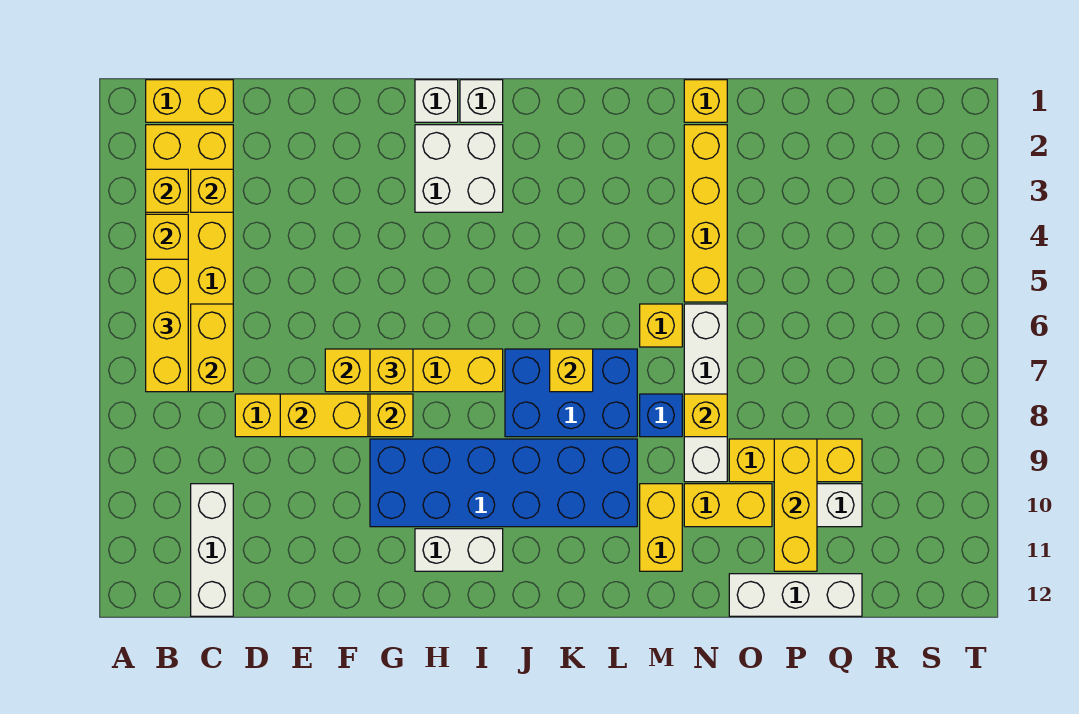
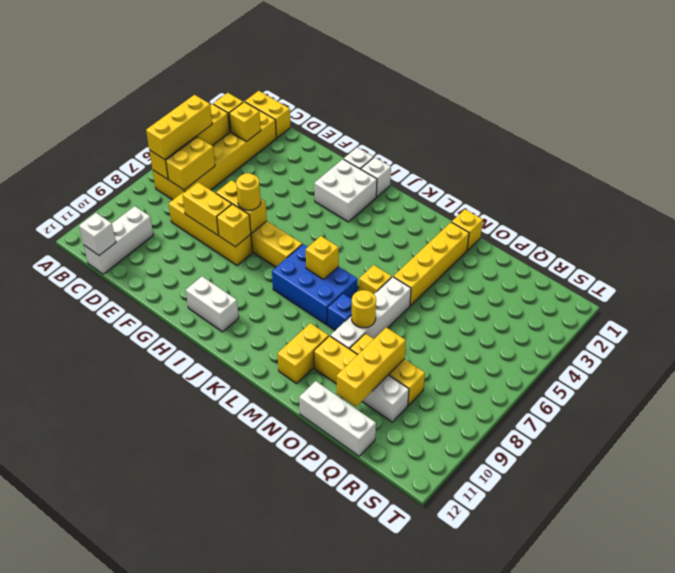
none -> white brick C12 level 2
yellow brick G7 level 3 -> yellow round brick G7 level 3
blue brick G9:L10 level 1 -> none
yellow brick N8 level 2 -> yellow round brick N8 level 2

